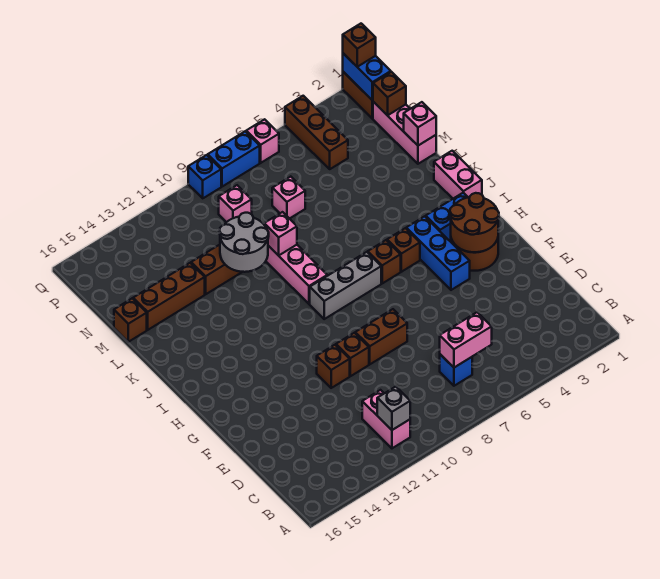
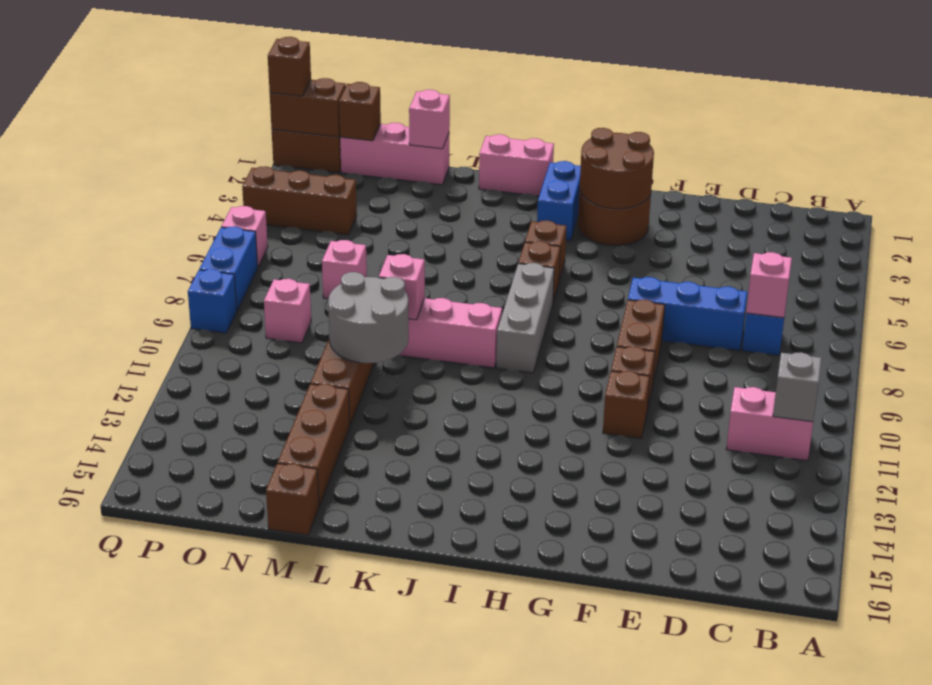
pink brick C6:C7 level 2 -> pink brick C7 level 2
blue brick G4:I4 level 1 -> blue brick D7:F7 level 1
blue brick P1:Q1 level 2 -> brown brick P1:Q1 level 2

